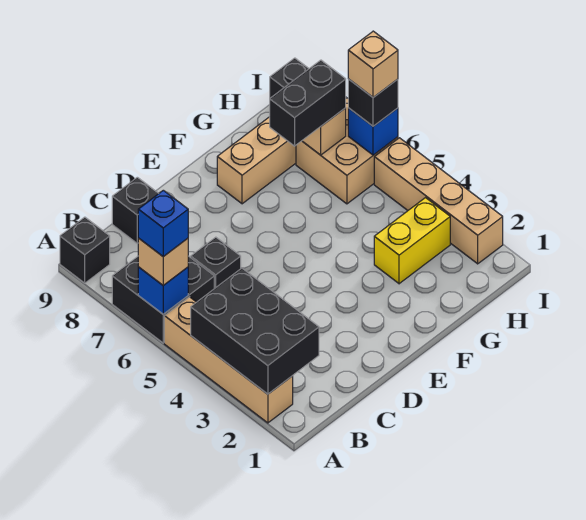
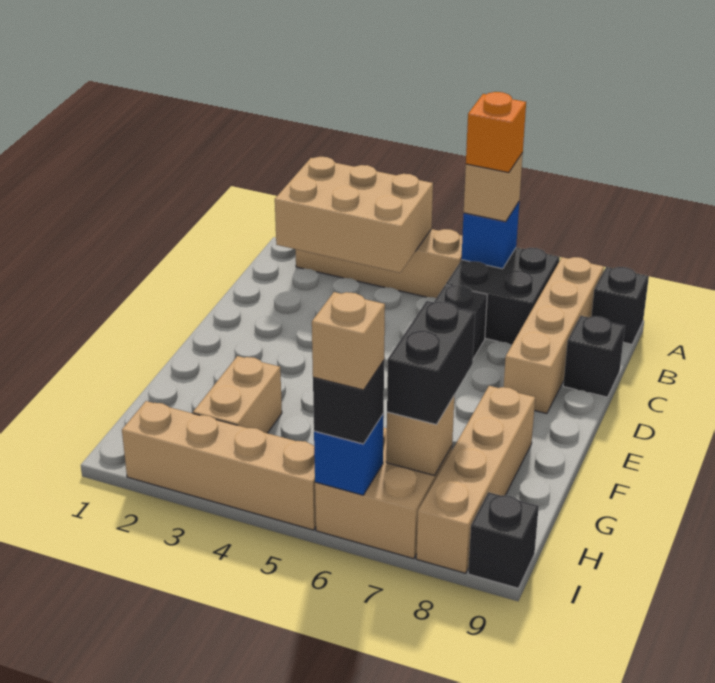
black brick A2:B4 level 2 -> tan brick A2:B4 level 2
blue brick A6 level 4 -> orange brick A6 level 4
none -> tan brick A8:D8 level 1
yellow brick G3:H3 level 1 -> tan brick G3:H3 level 1

